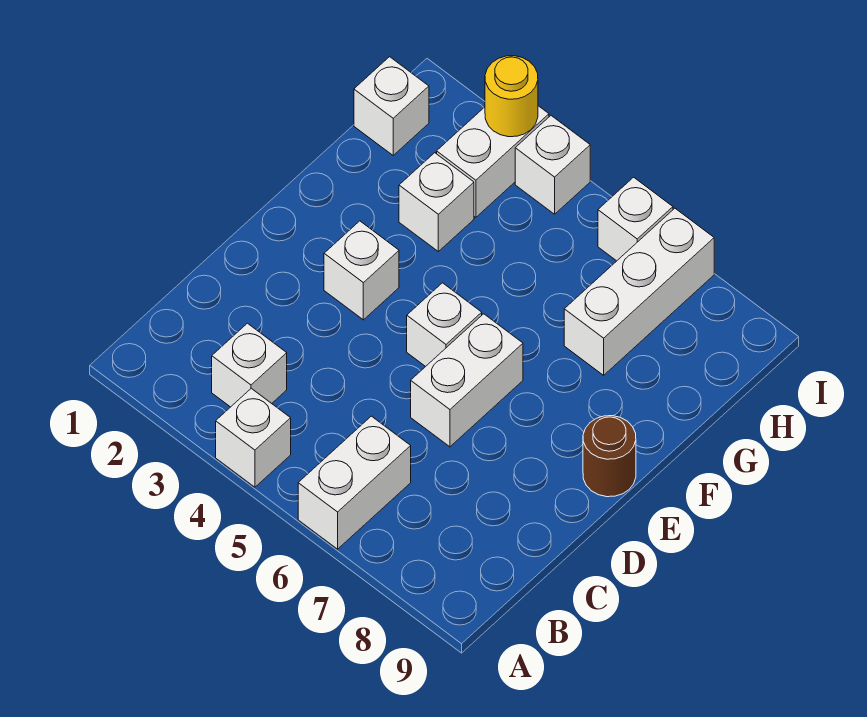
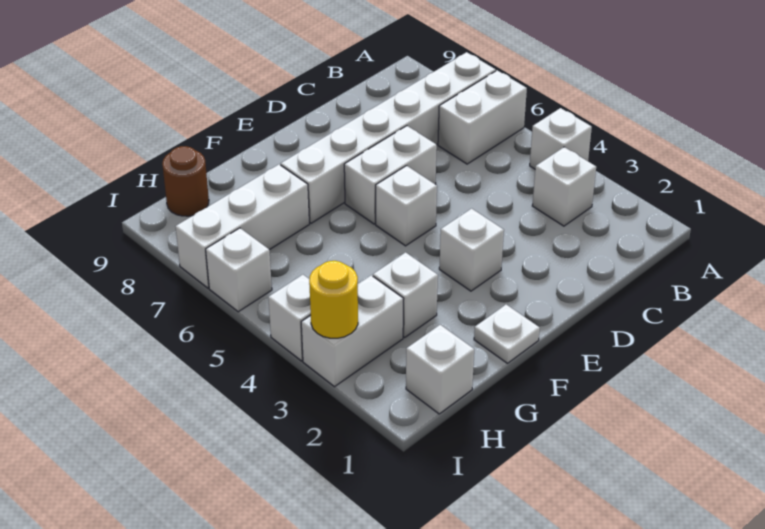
none -> white brick A7:F7 level 1
brown round brick E9 level 1 -> brown round brick H9 level 1
none -> white plate F1 level 1

